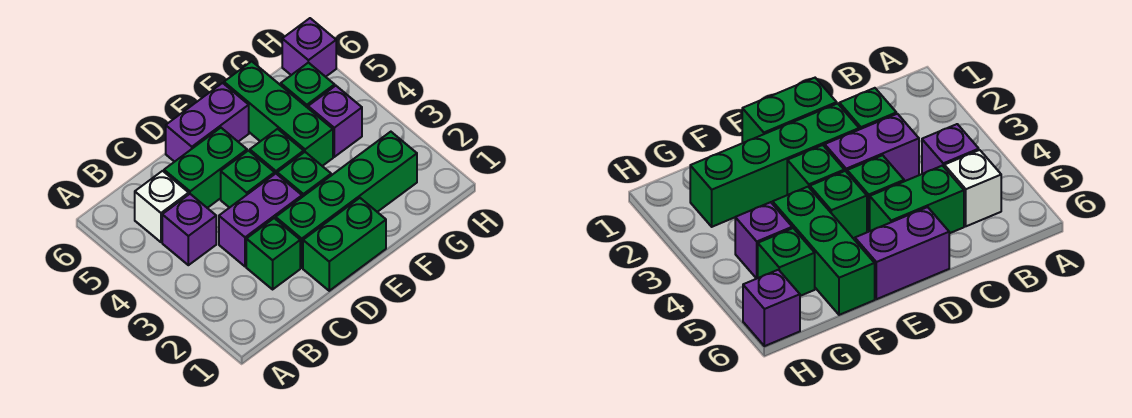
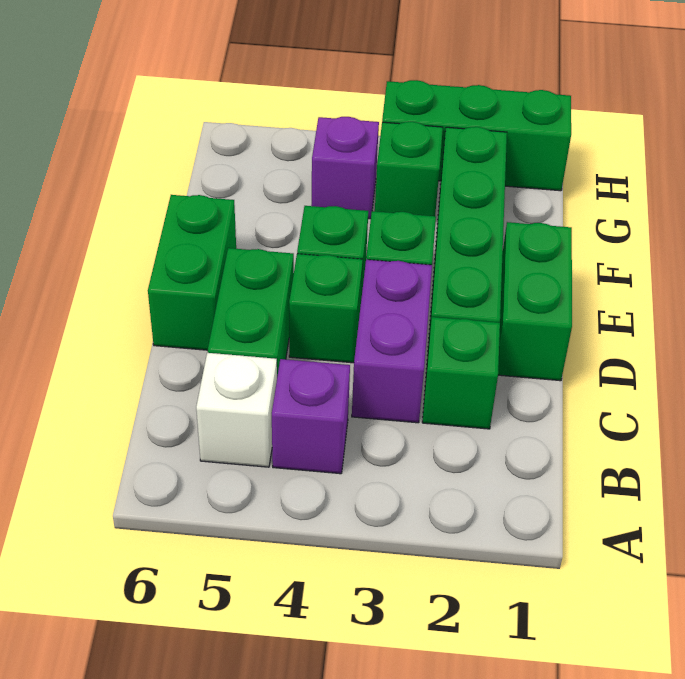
purple brick D6:E6 level 1 -> green brick D6:E6 level 1
green brick F4:F6 level 1 -> green brick H1:H3 level 1
green brick G5 level 1 -> green brick G3 level 1
purple brick H6 level 1 -> none

